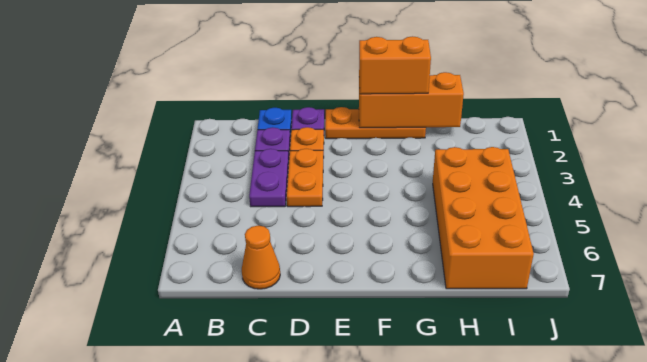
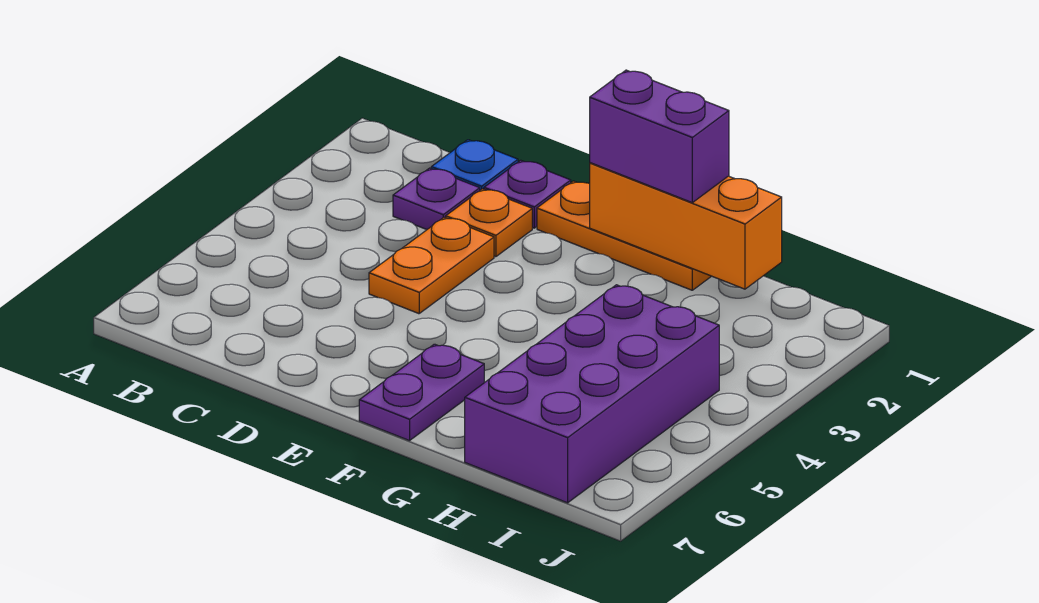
purple plate C3:C4 level 1 -> purple plate F6:F7 level 1
orange cone C7 level 1 -> none
orange brick F1:G1 level 3 -> purple brick F1:G1 level 3
orange brick H4:I7 level 1 -> purple brick H4:I7 level 1

